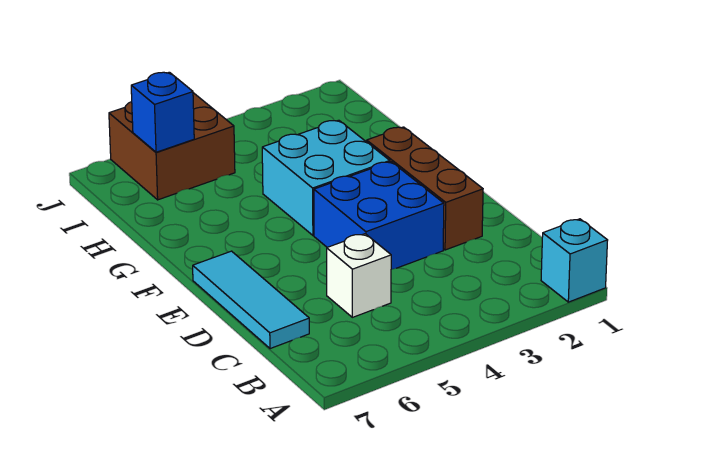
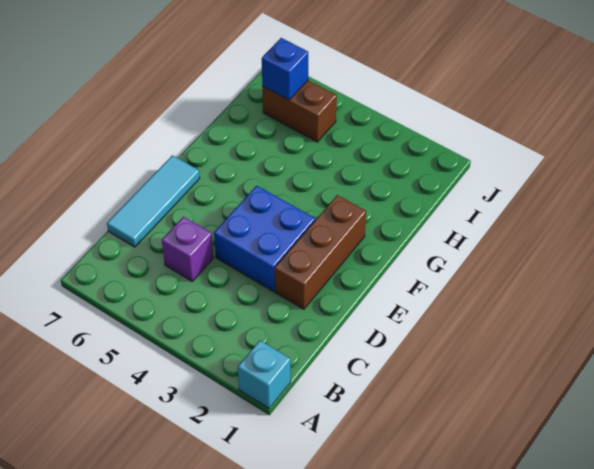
white brick C5 level 1 -> purple brick C5 level 1
cyan brick F3:G4 level 1 -> none
brown brick I5:J6 level 1 -> brown brick I5:I6 level 1

